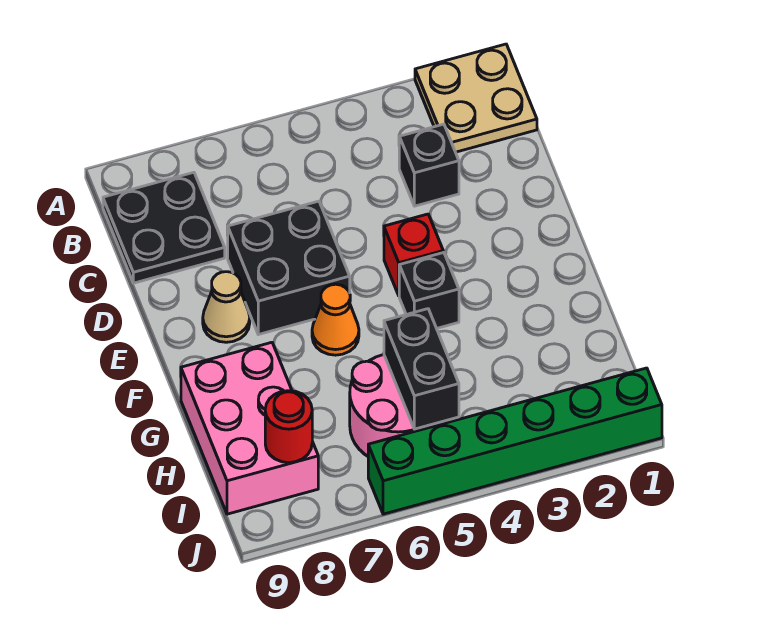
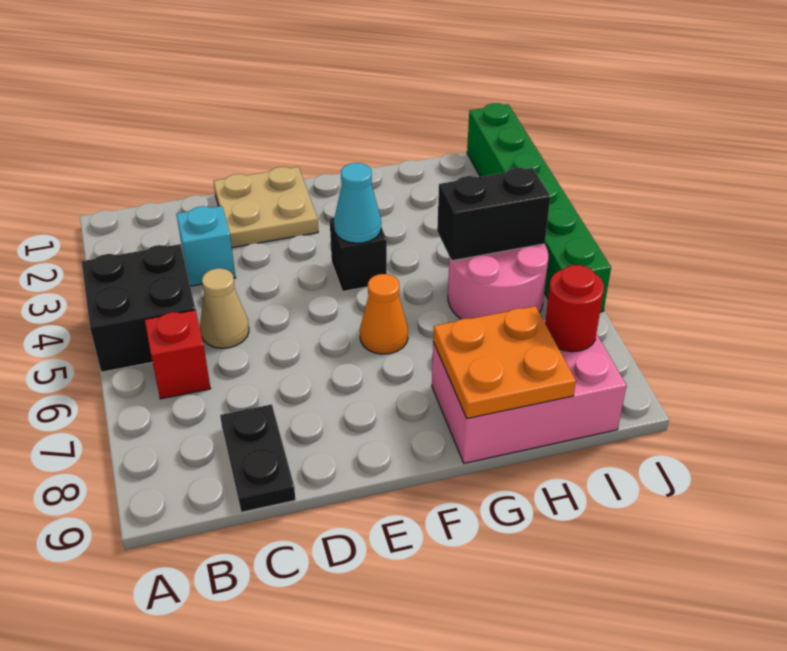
tan plate A1:B2 level 1 -> tan plate D1:E2 level 1
black plate B8:C9 level 1 -> black plate C8:C9 level 1
black brick C3 level 1 -> cyan brick C3 level 1
black brick D6:E7 level 1 -> black brick A4:B5 level 1
red brick E4 level 1 -> red brick B6 level 1
tan cone E8 level 1 -> tan cone C5 level 1
none -> cyan cone F4 level 2
none -> orange plate G8:H9 level 2

